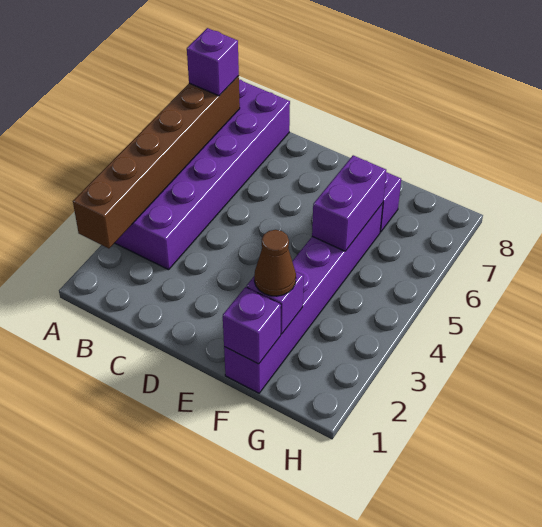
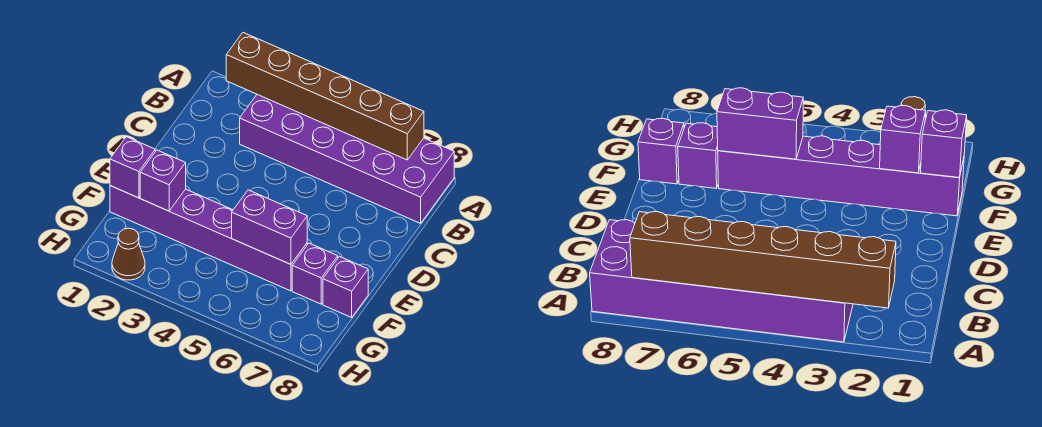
purple brick A7 level 3 -> purple brick F8 level 1
brown cone F2 level 3 -> brown cone H2 level 1

